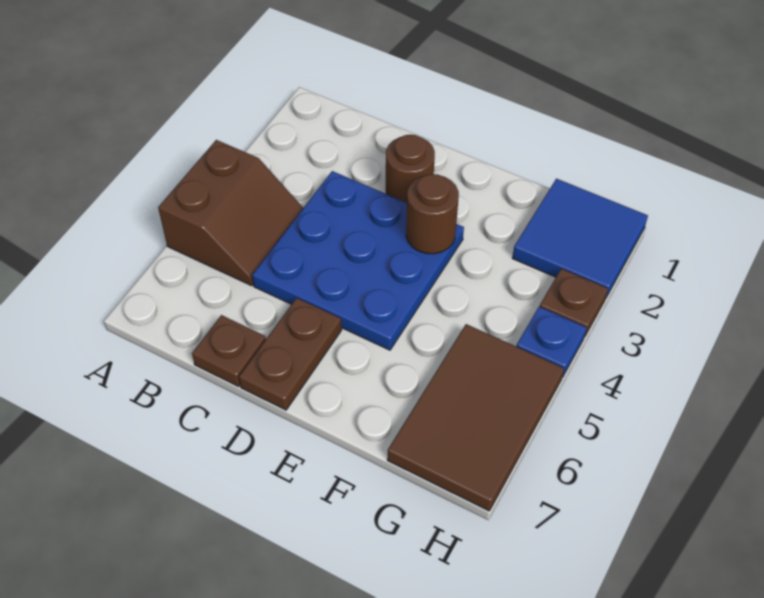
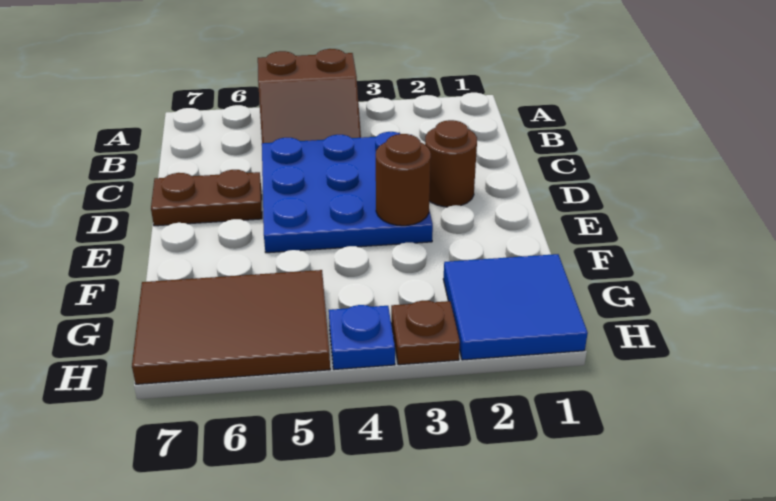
brown plate C7 level 1 -> none

